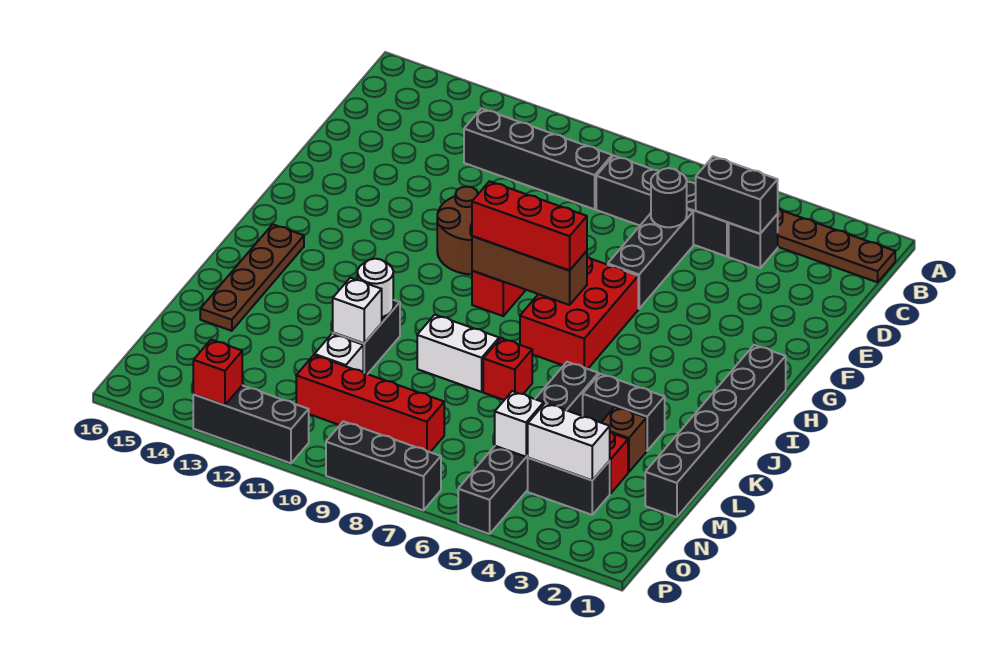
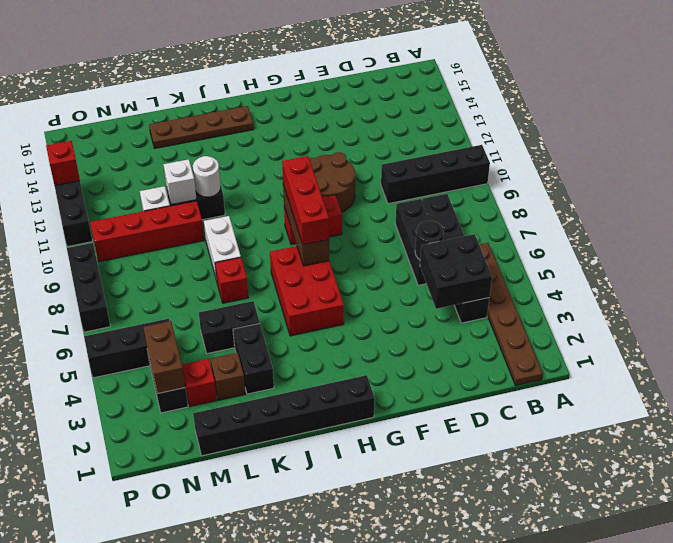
black brick C4:C5 level 2 -> black brick C4:D5 level 2
black brick C9:C12 level 1 -> black brick A10:D10 level 1
black brick D6:F6 level 1 -> black brick D6:D8 level 1
red brick G6:I7 level 1 -> red brick H5:I7 level 1
white brick N3:N4 level 2 -> brown brick N3:N4 level 2
white brick N5 level 2 -> none
red brick N8:N11 level 1 -> red brick L10:O10 level 1

